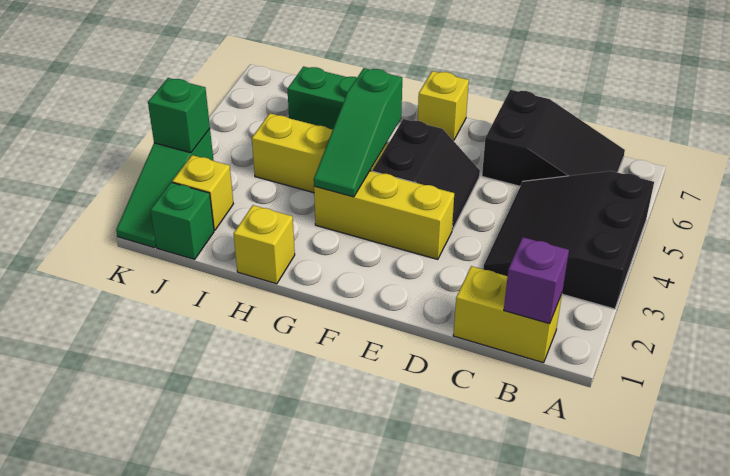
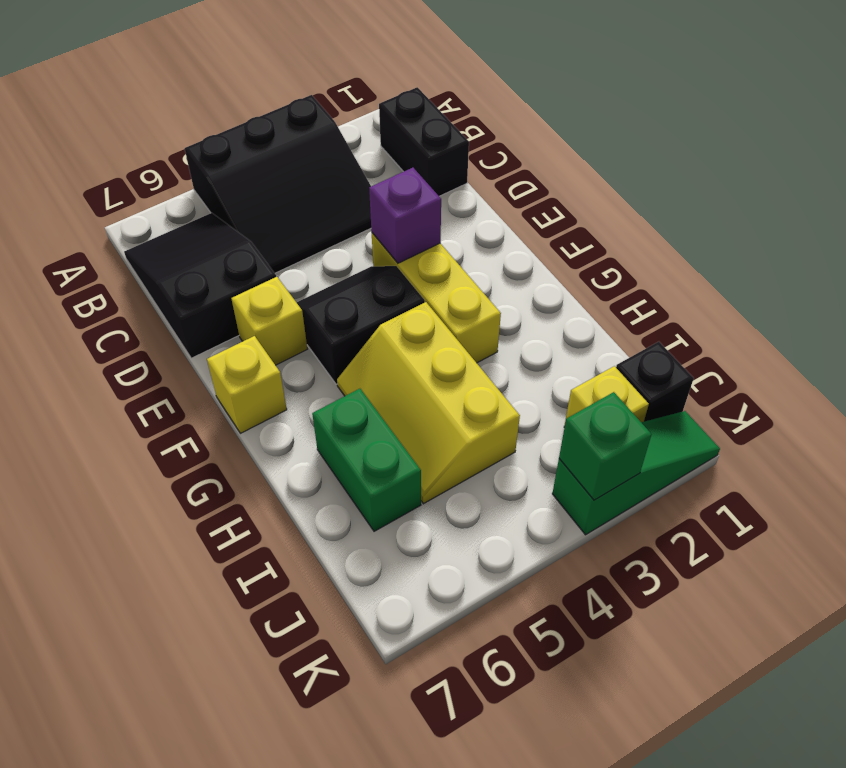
yellow brick B1:C1 level 1 -> black brick B1:C1 level 1
purple brick B1 level 2 -> purple brick E3 level 2
green slope G3:G5 level 2 top 5 -> none
yellow brick H1 level 1 -> yellow brick E6 level 1
green brick J1 level 1 -> black brick J1 level 1

